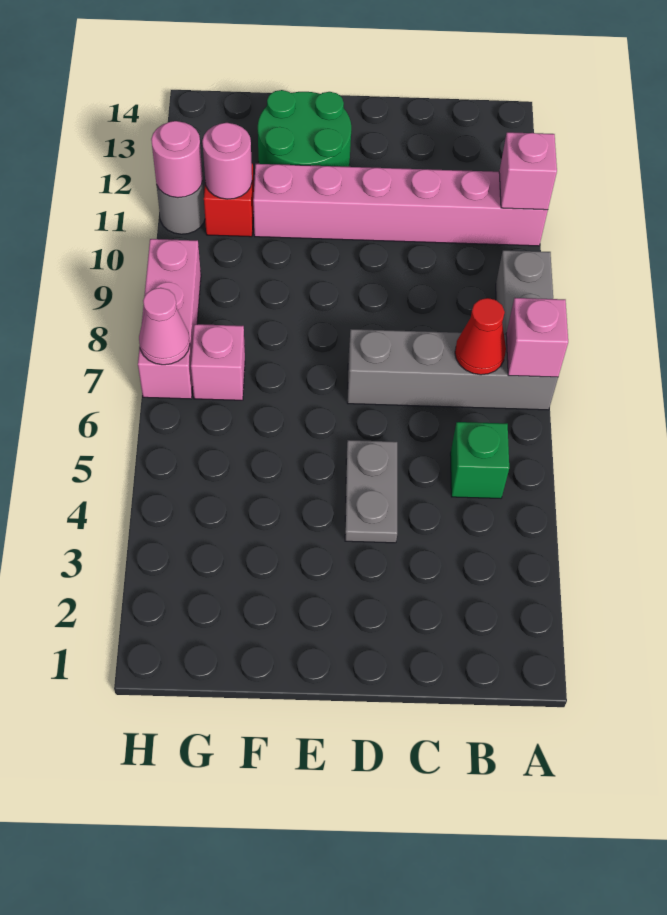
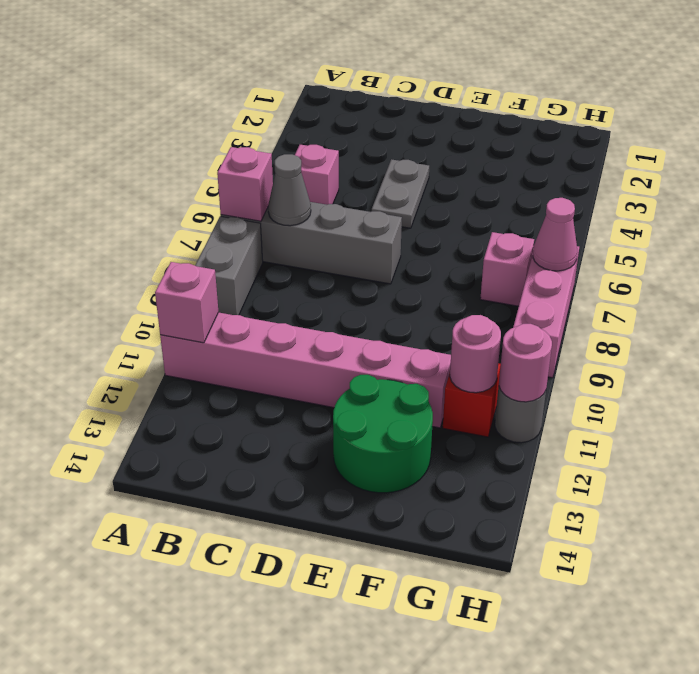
green brick B5 level 1 -> pink brick B5 level 1
red cone B7 level 2 -> grey cone B7 level 2

